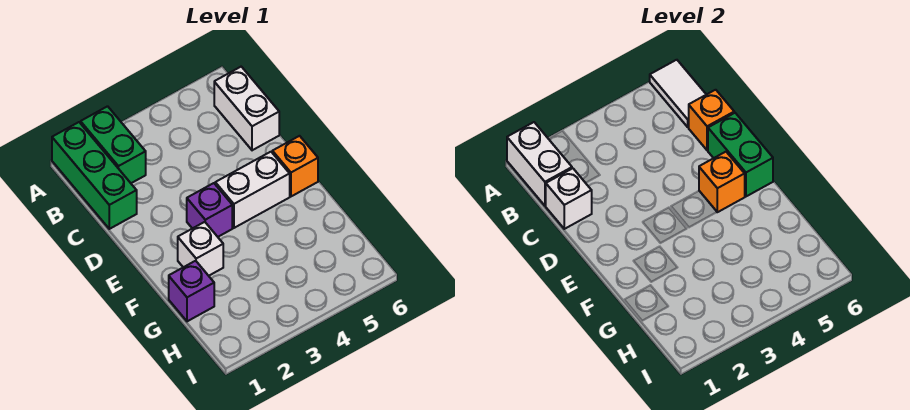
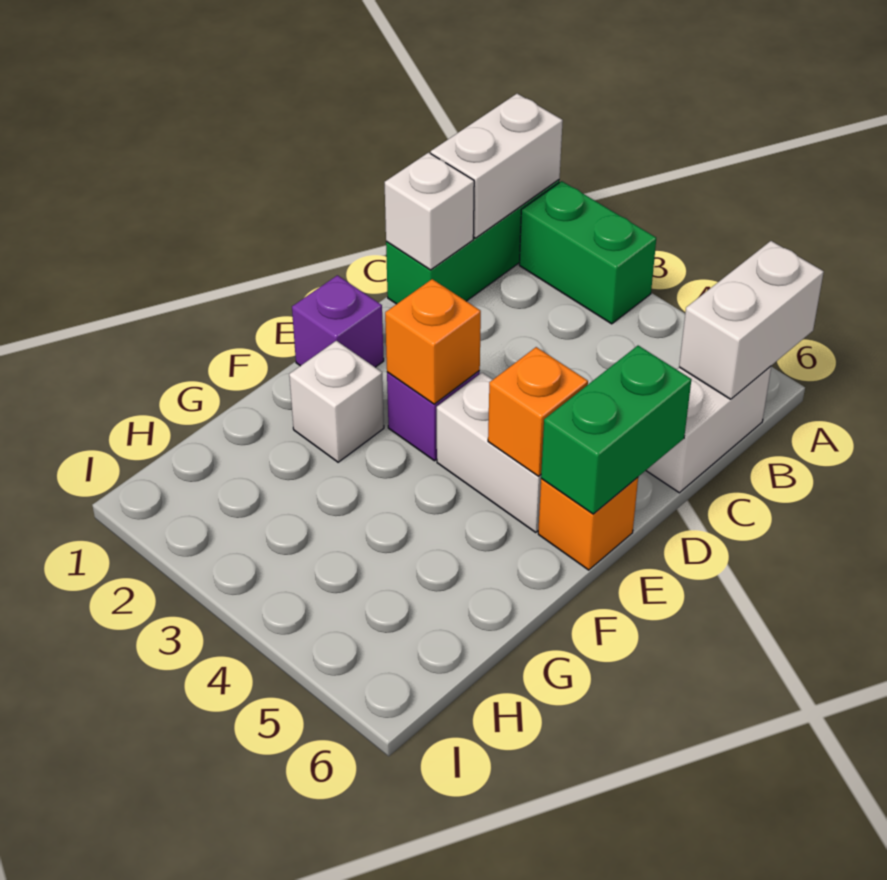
green brick A2:B2 level 1 -> green brick A2:A3 level 1
white tile A6:B6 level 2 -> white brick A6:B6 level 2
orange brick C6 level 2 -> orange brick E3 level 2
purple brick G1 level 1 -> purple brick E1 level 1

